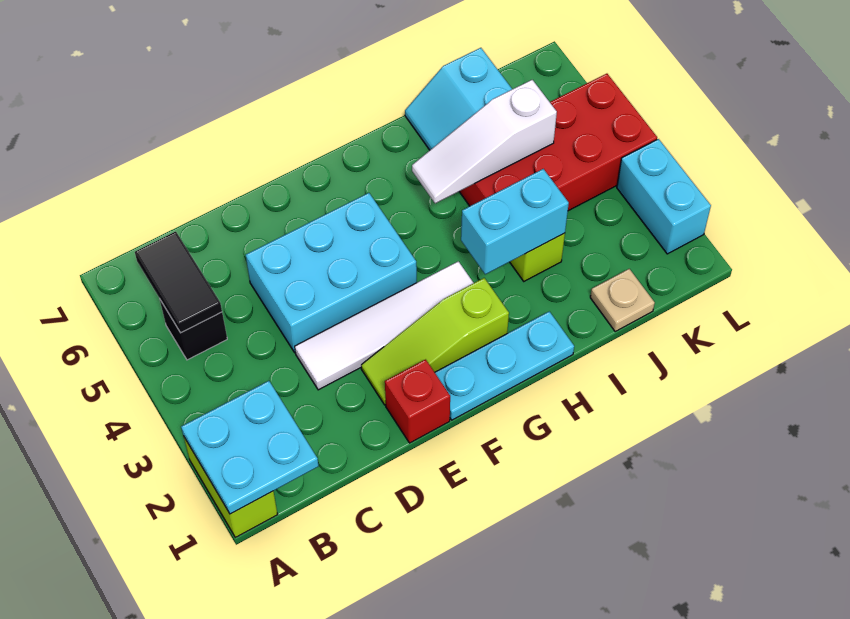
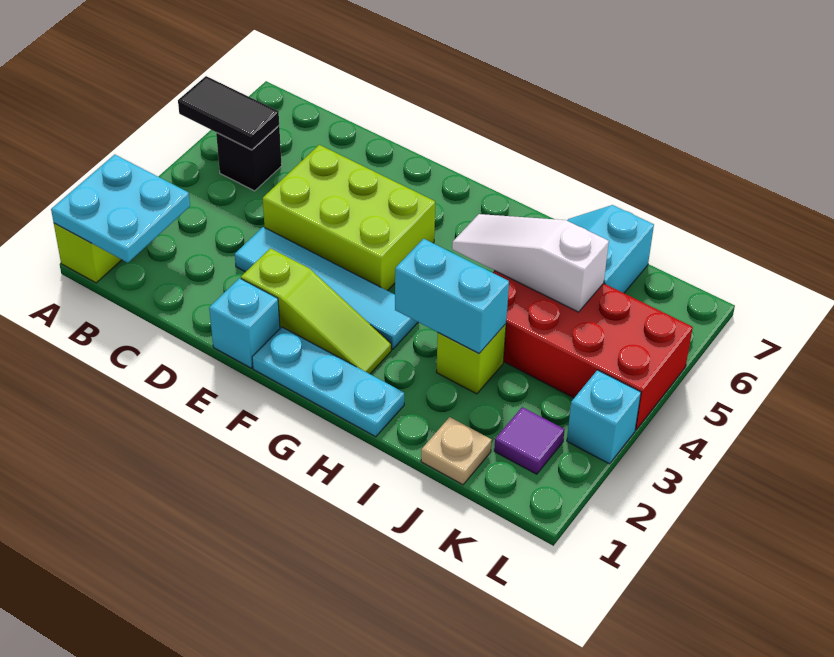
black tile B5:B6 level 2 -> black tile A5:B5 level 2
white tile D3:G3 level 1 -> cyan tile D3:G3 level 1
cyan brick D4:F5 level 1 -> lime brick D4:F5 level 1
red brick E1 level 1 -> cyan brick E1 level 1
lime slope E2:G2 level 1 top G -> lime slope E2:G2 level 1 top E
none -> purple tile K2 level 1
cyan brick L2:L3 level 1 -> cyan brick L3 level 1

